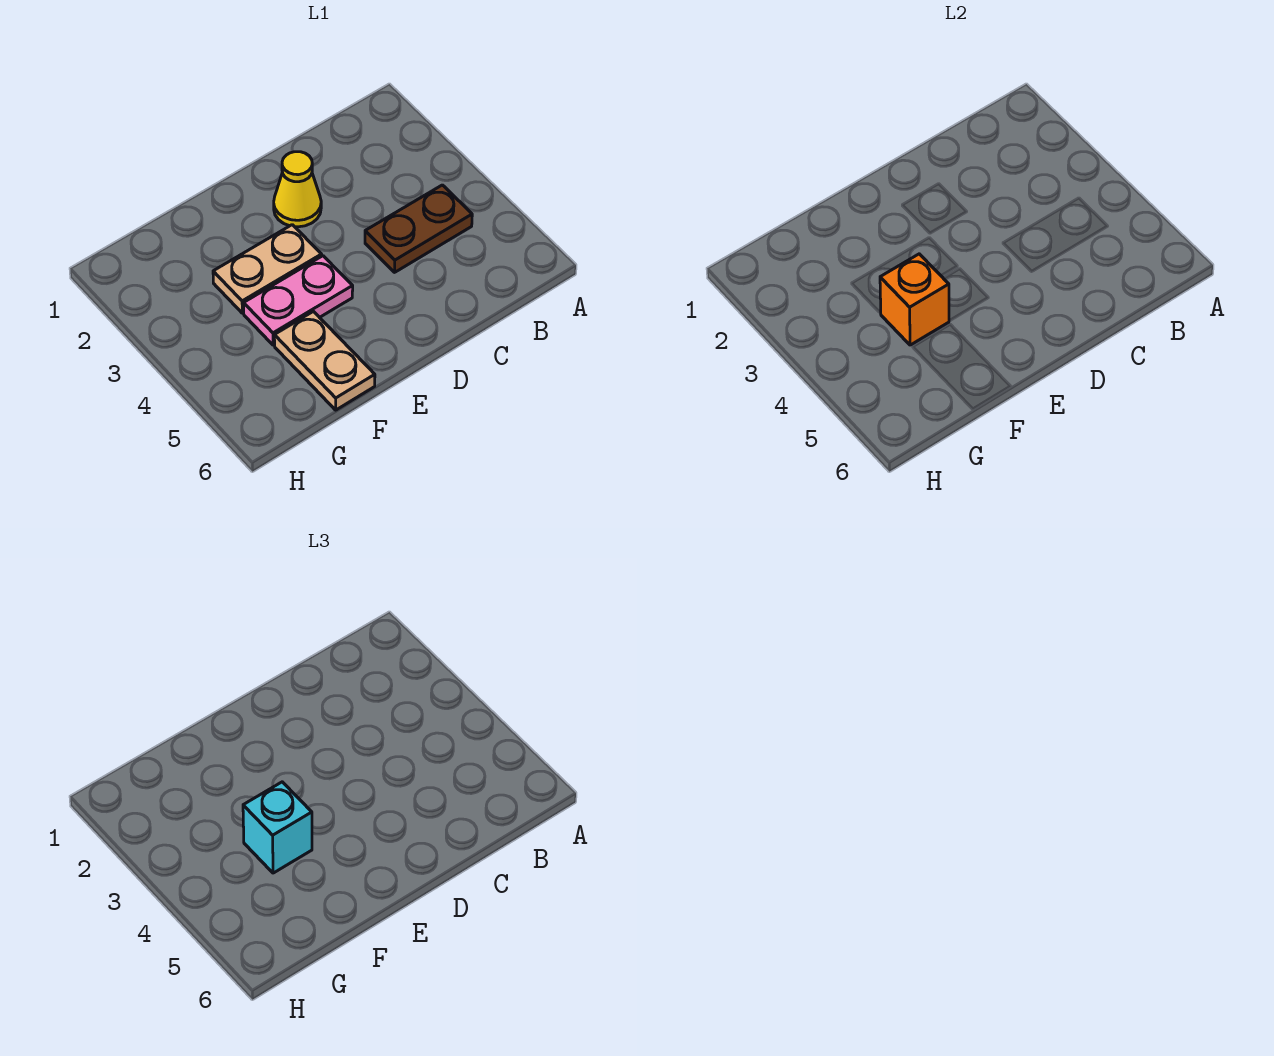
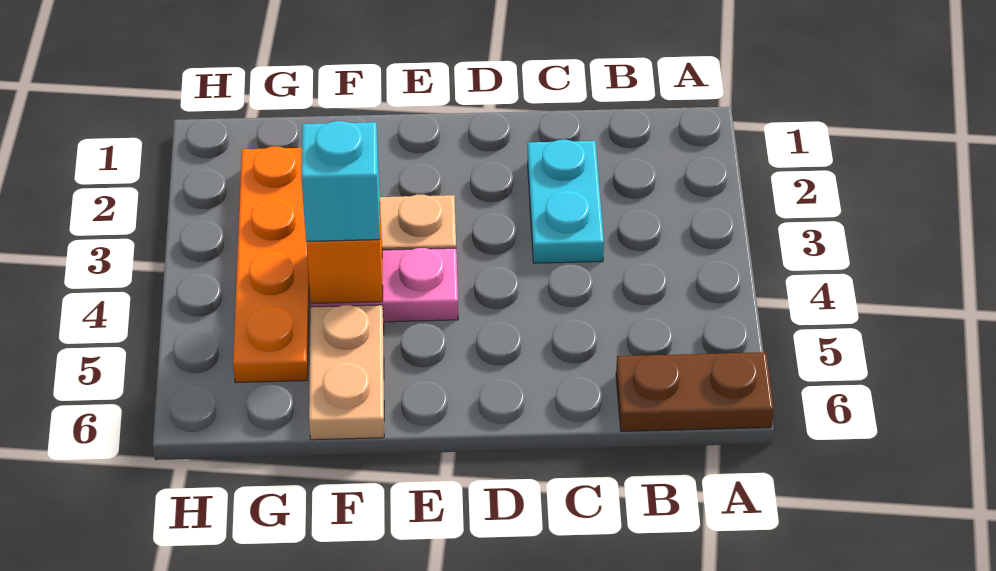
brown plate B4:C4 level 1 -> brown plate A6:B6 level 1
none -> cyan plate C2:C3 level 1
yellow cone D2 level 1 -> none
none -> orange plate G2:G5 level 1

